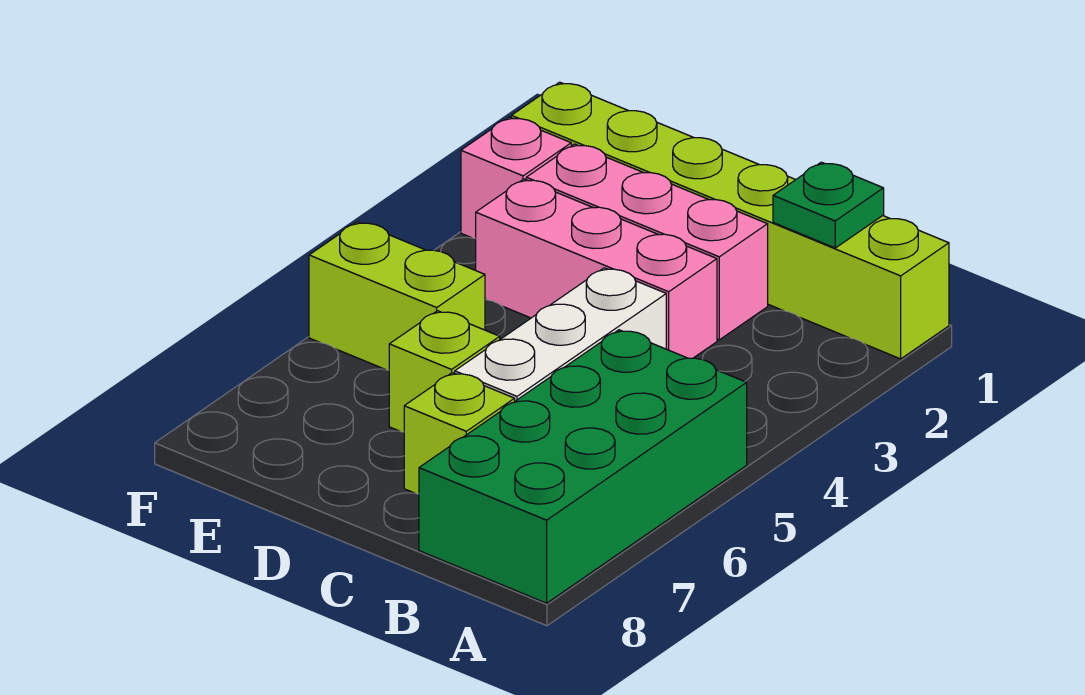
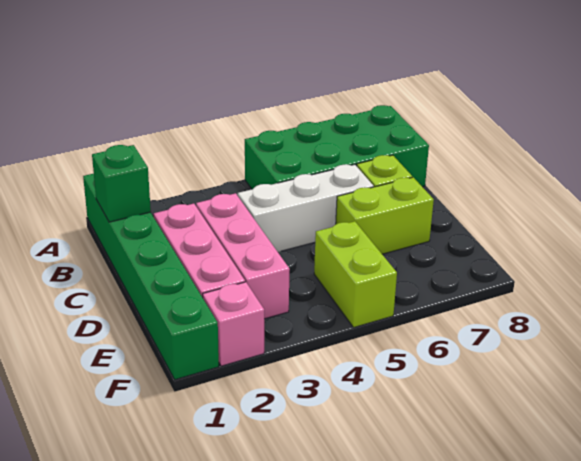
lime brick A1:F1 level 1 -> green brick A1:F1 level 1
green plate B1 level 2 -> green brick B1 level 2
lime brick D6 level 1 -> lime brick D6:D7 level 1

